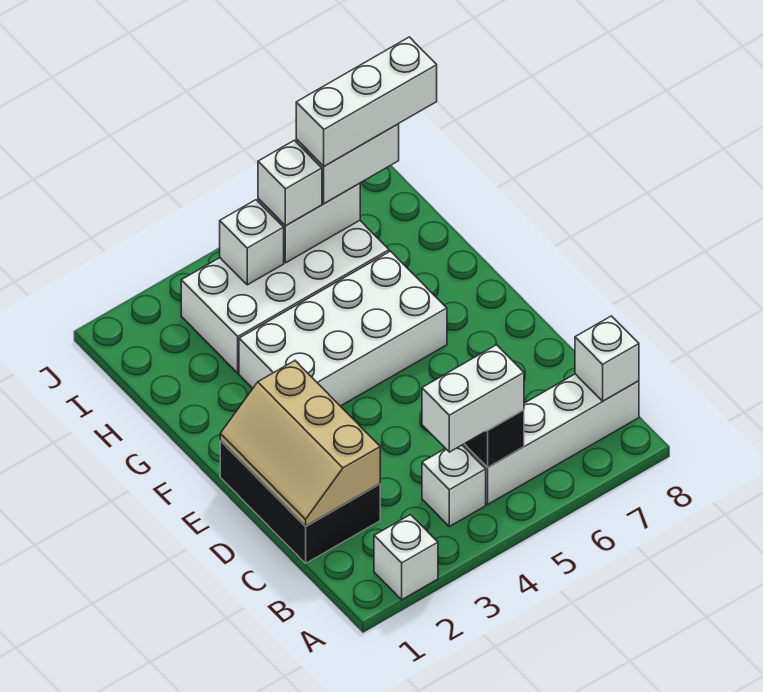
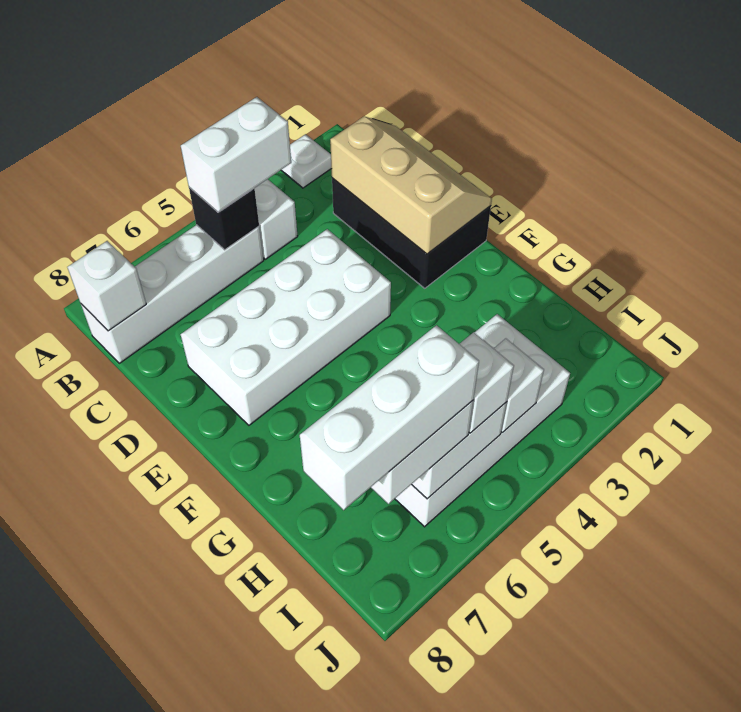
white brick A2 level 1 -> white plate A2 level 1
white brick F3:G6 level 1 -> white brick D4:E7 level 1

